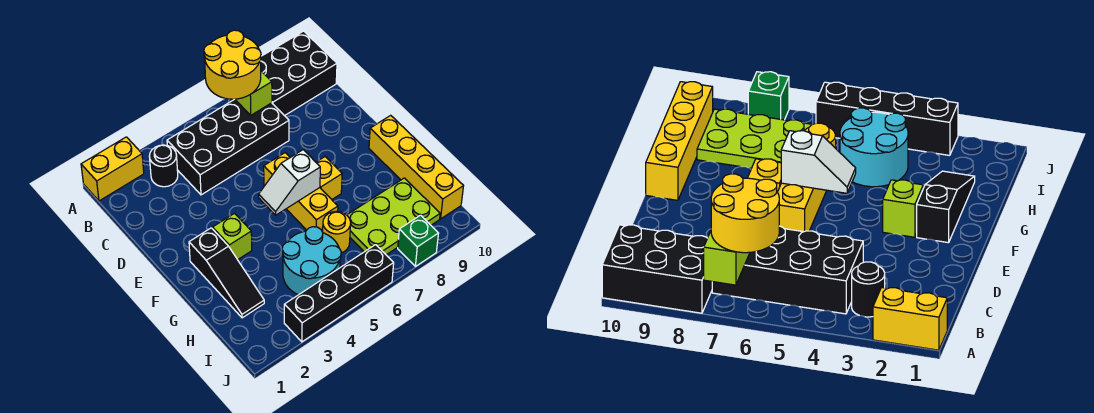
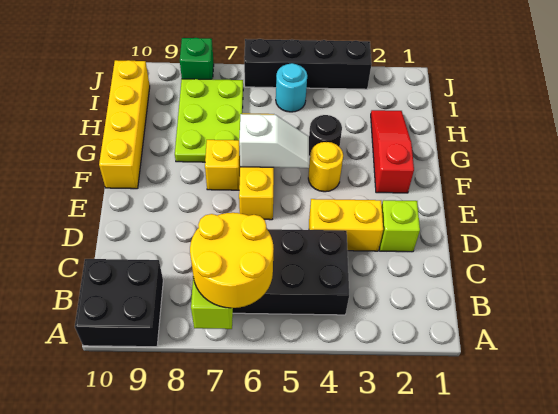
yellow brick A1:A2 level 1 -> yellow brick D3:D4 level 1
black brick A8:B10 level 1 -> black brick A9:B10 level 1
black round brick B3 level 1 -> black round brick G4 level 1
black slope F2:H2 level 1 top F -> red slope F2:H2 level 1 top F
lime brick F3 level 1 -> lime brick D2 level 1
cyan round brick H4:I5 level 1 -> cyan round brick I5 level 1
yellow round brick H6 level 1 -> yellow round brick F4 level 1
lime plate H7:I9 level 1 -> lime plate G7:I8 level 1

